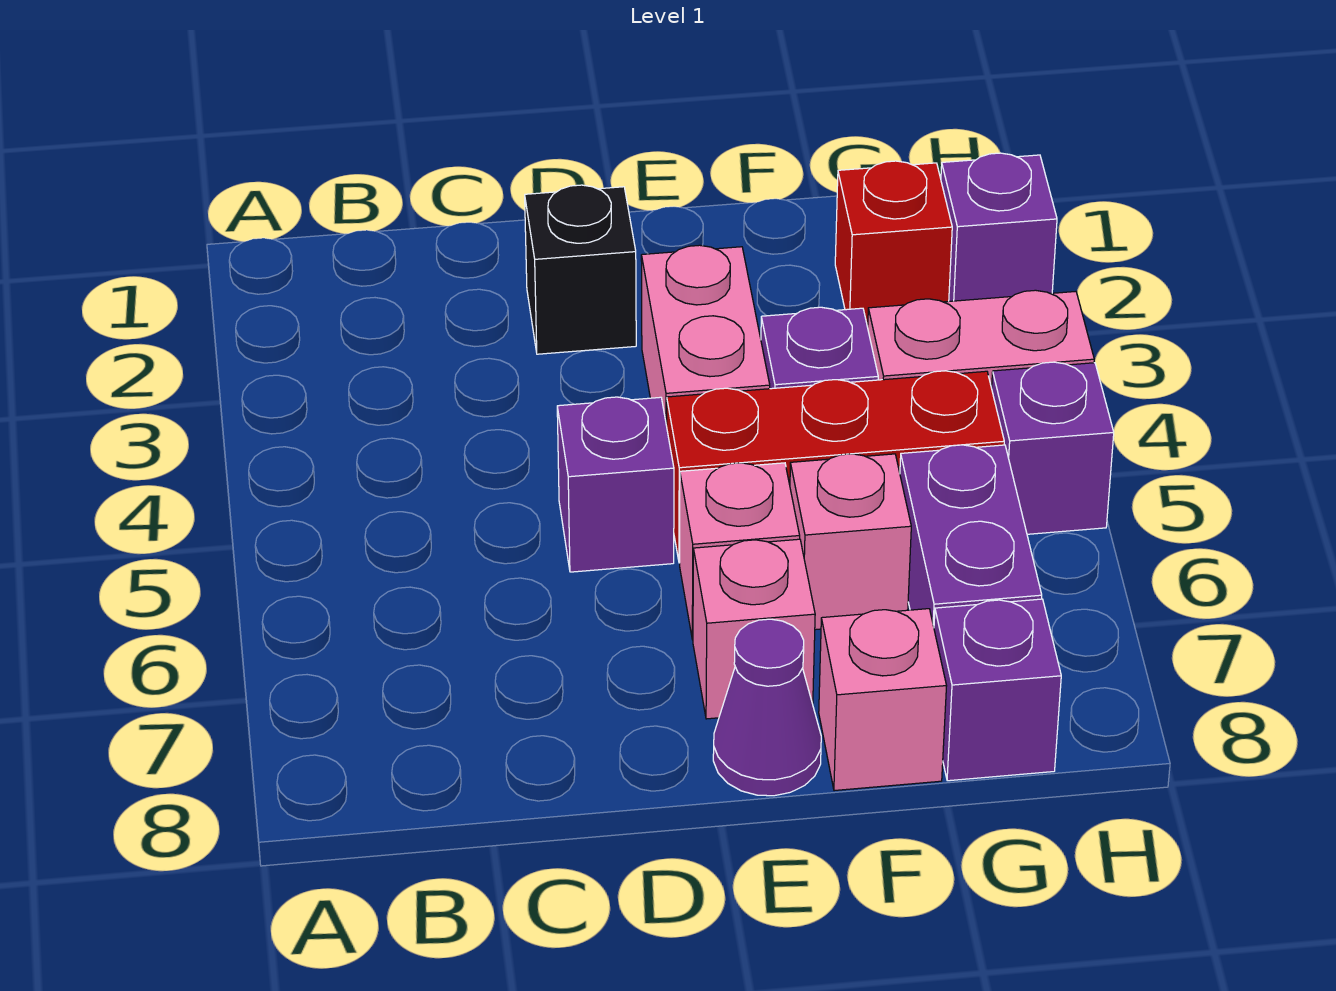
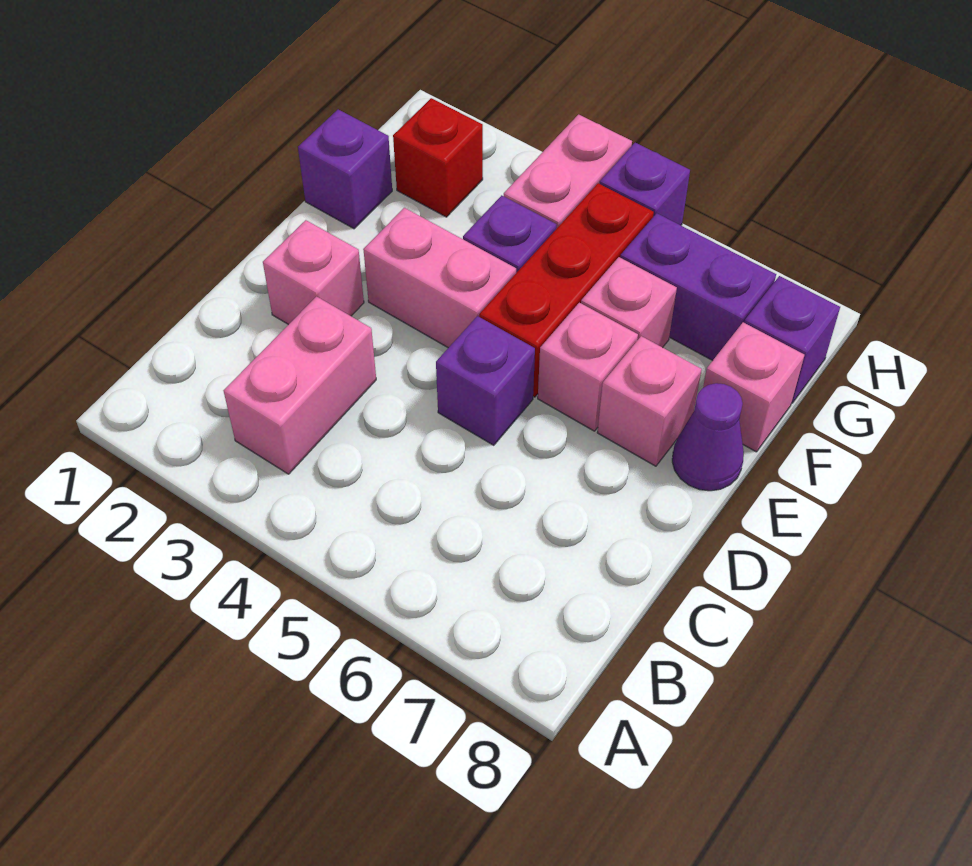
none -> pink brick B3:C3 level 1
black brick D2 level 1 -> pink brick D2 level 1
purple brick H2 level 1 -> purple brick F1 level 1

